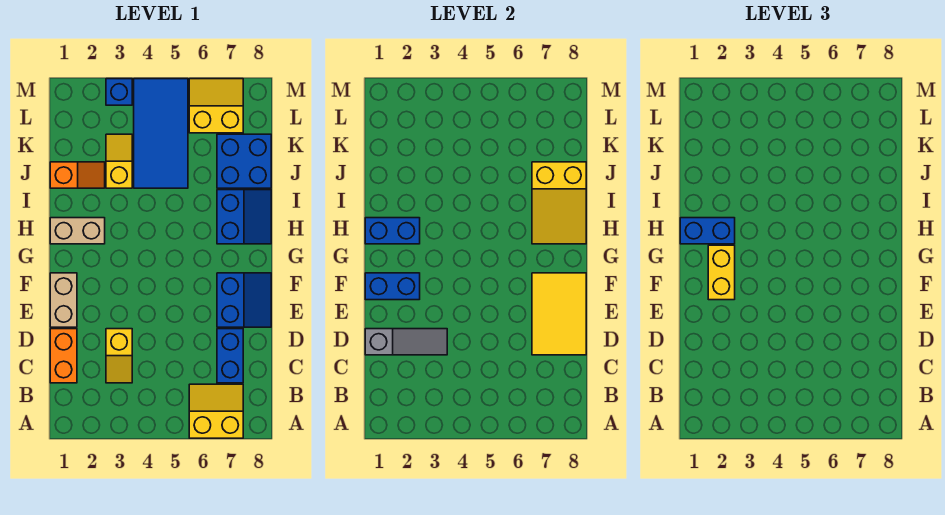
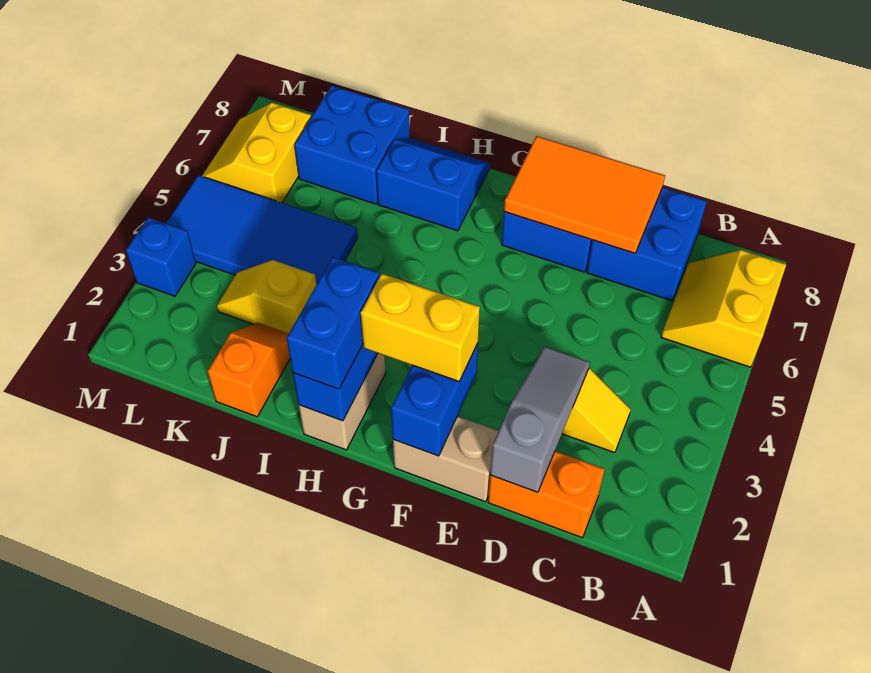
blue brick C7:D7 level 1 -> blue brick C7:D8 level 1
yellow tile D7:F8 level 2 -> orange tile D7:F8 level 2
yellow slope H7:J8 level 2 top J -> none

